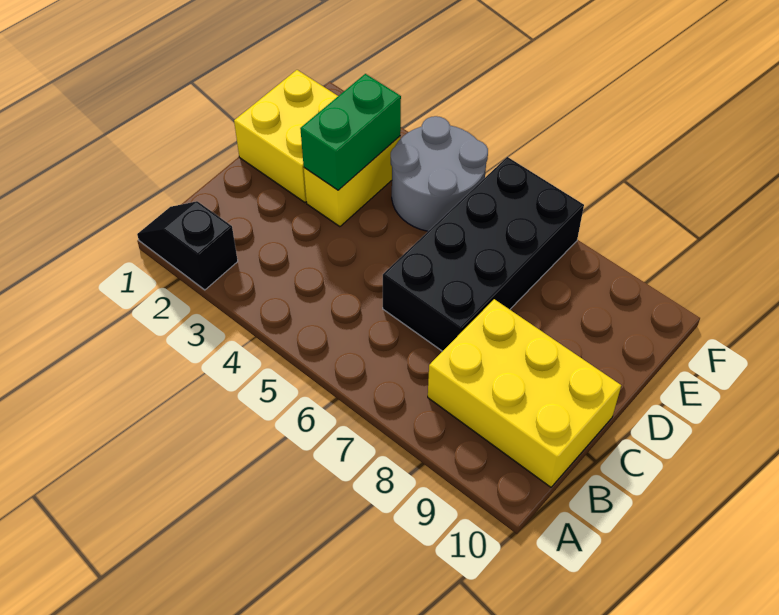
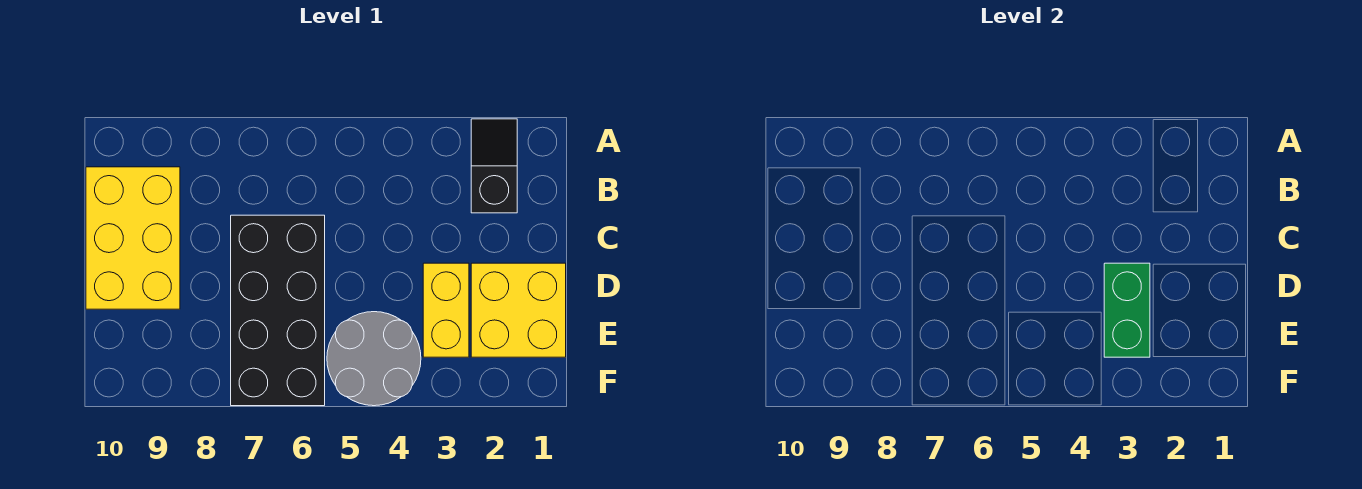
black slope A1:A2 level 1 top 2 -> black slope A2:B2 level 1 top B
yellow brick B8:C10 level 1 -> yellow brick B9:D10 level 1

